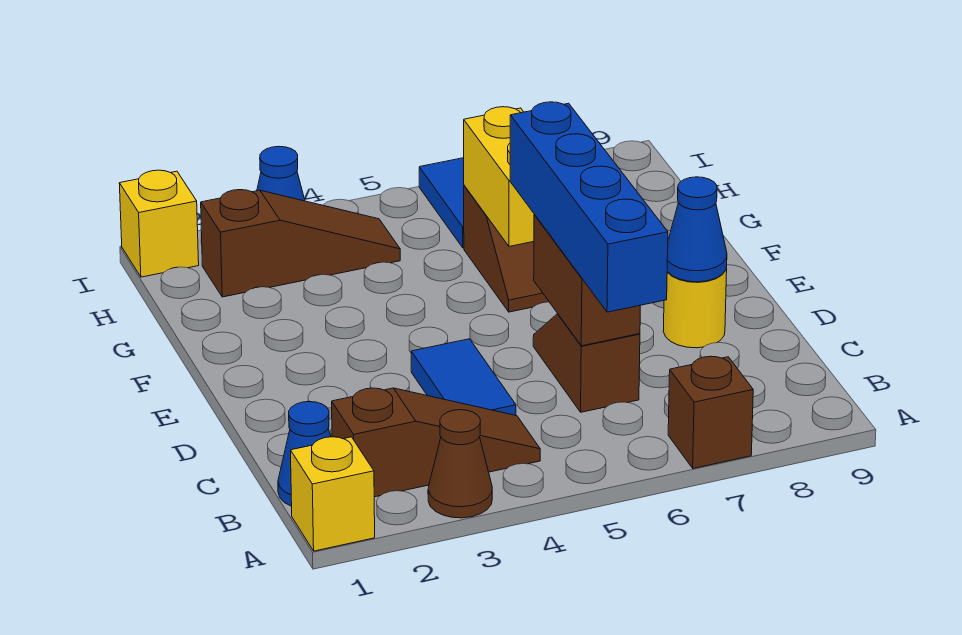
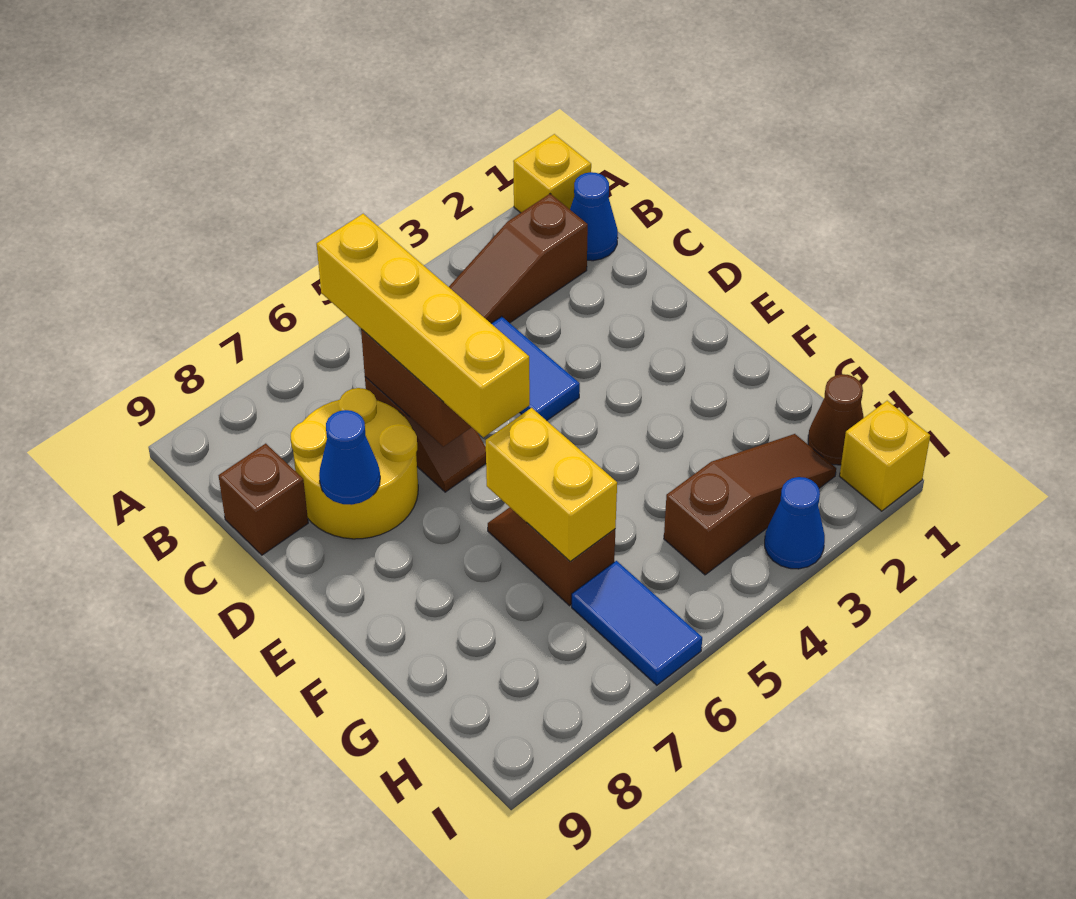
brown cone A3 level 1 -> brown cone H1 level 1
brown brick A7 level 1 -> brown brick C9 level 1
blue brick B6:E6 level 3 -> yellow brick B6:E6 level 3
yellow round brick D8 level 1 -> yellow round brick C7:D8 level 1
brown slope H2:H4 level 1 top 2 -> brown slope H2:H4 level 1 top 4

